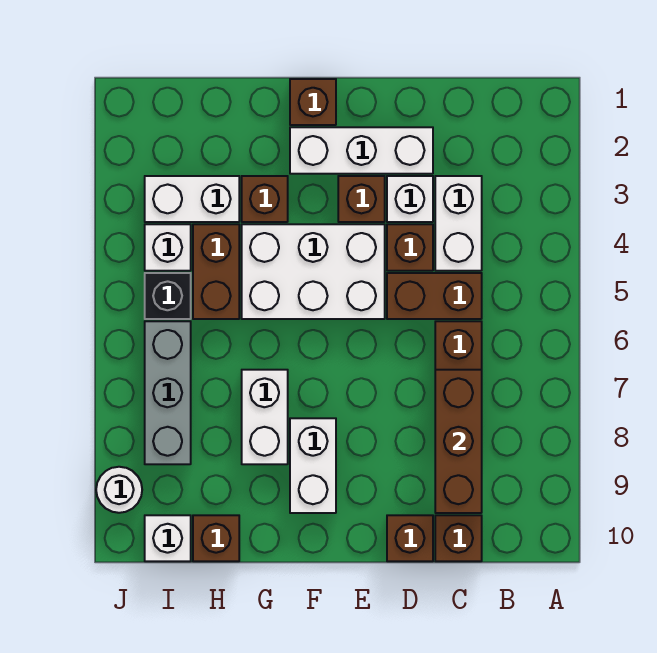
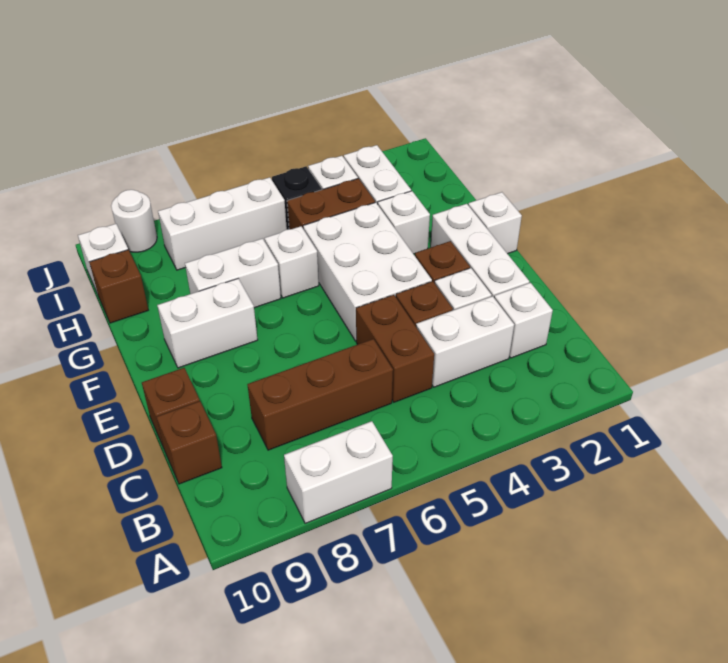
none -> white brick A7:A8 level 1
none -> white brick C2 level 1
brown brick C7:C9 level 2 -> none
brown brick F1 level 1 -> white brick F1 level 1
brown brick G3 level 1 -> white brick G3 level 1
none -> white brick G6 level 1
grey brick I6:I8 level 1 -> white brick I6:I8 level 1

